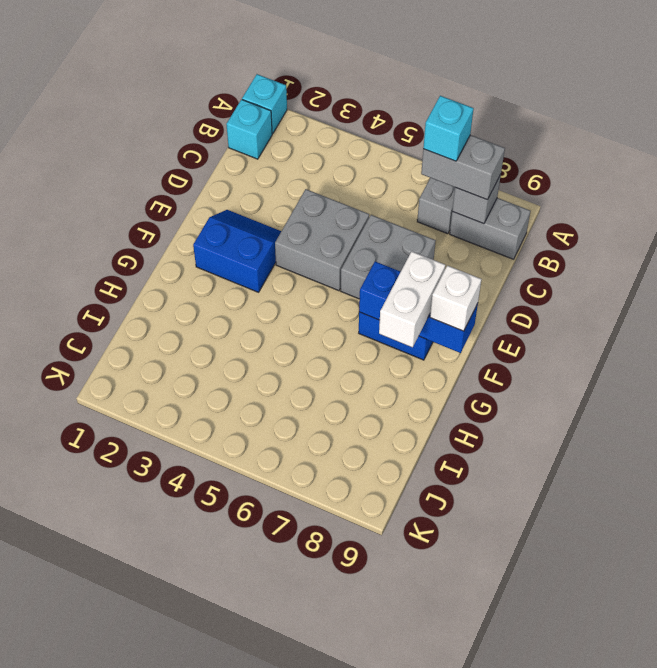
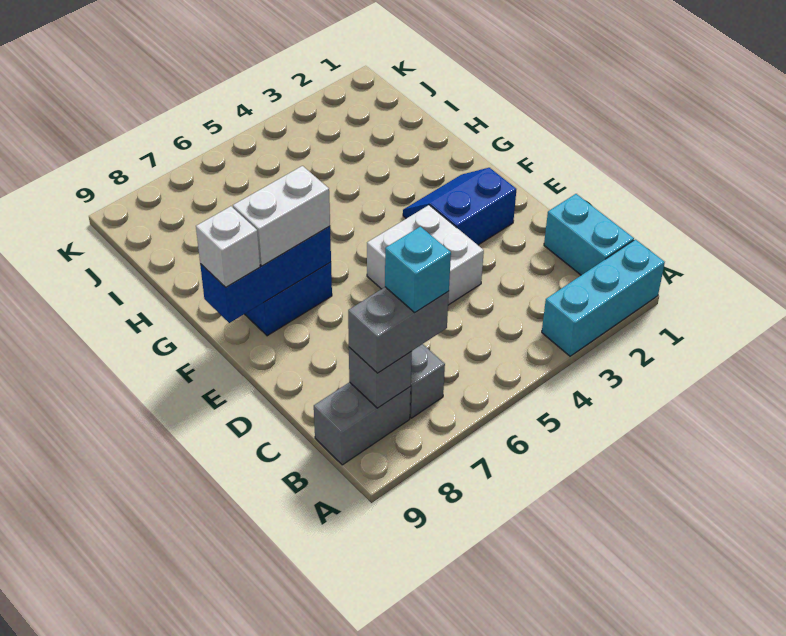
cyan brick A1 level 1 -> cyan brick A1:A3 level 1
cyan brick B1 level 1 -> cyan brick B1:C1 level 1
grey brick D4:E5 level 1 -> white brick D4:E5 level 1
grey brick D6:E7 level 1 -> none
blue slope E2:F3 level 1 top F -> blue slope E2:F3 level 1 top E
white brick F8:G8 level 3 -> white brick F7:F8 level 3

